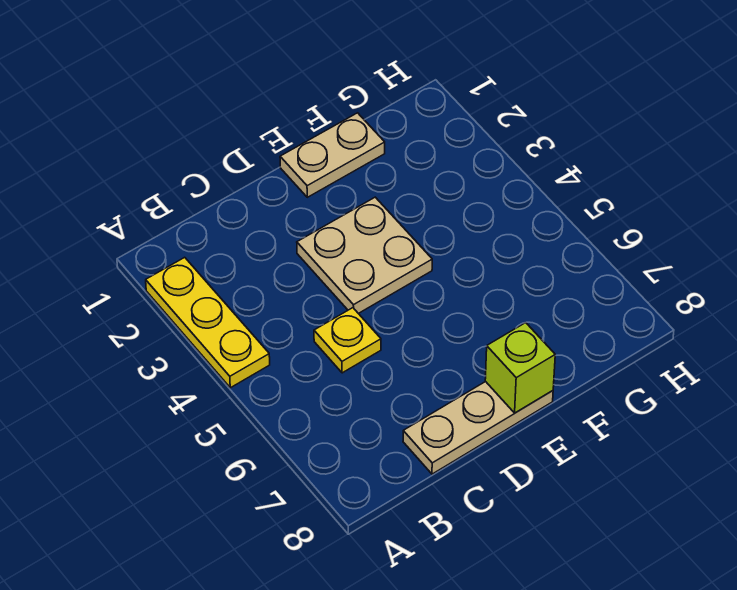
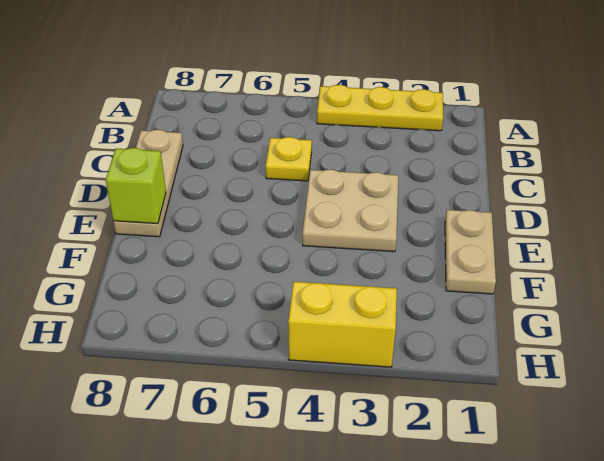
none -> yellow brick H3:H4 level 1

